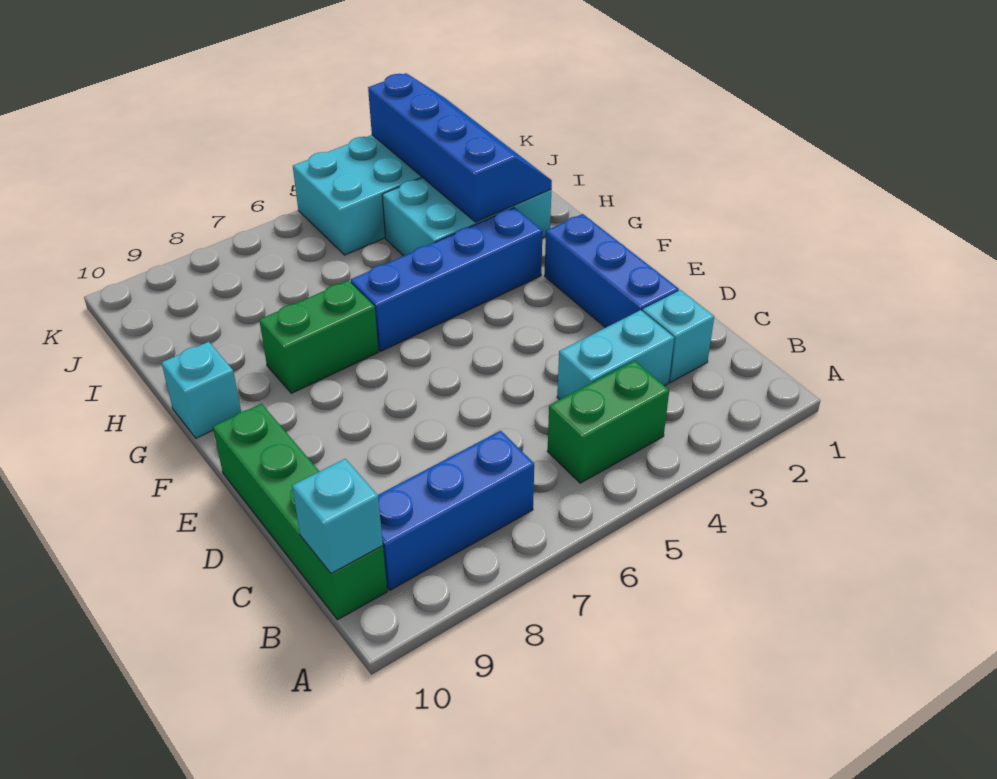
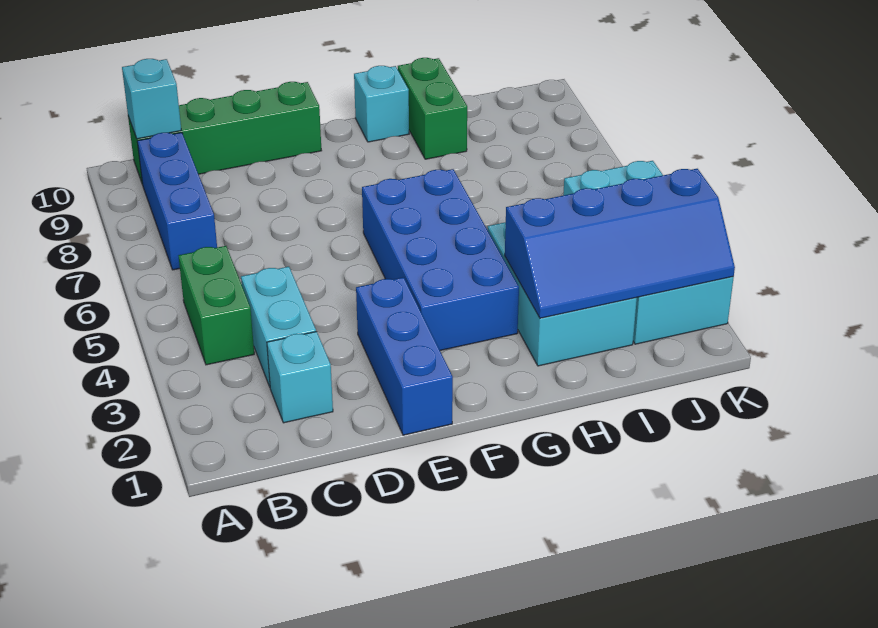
blue brick D2:F2 level 1 -> blue brick E1:E3 level 1
blue brick G3:G6 level 1 -> blue brick F3:G6 level 1
green brick G7:G8 level 1 -> green brick H9:H10 level 1

